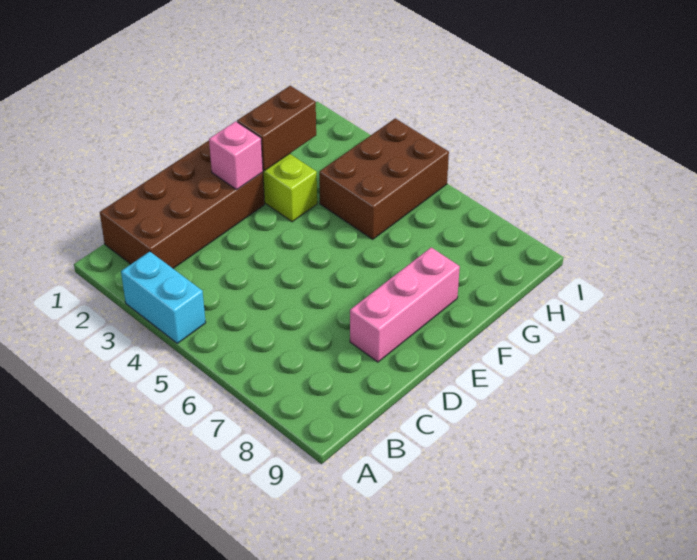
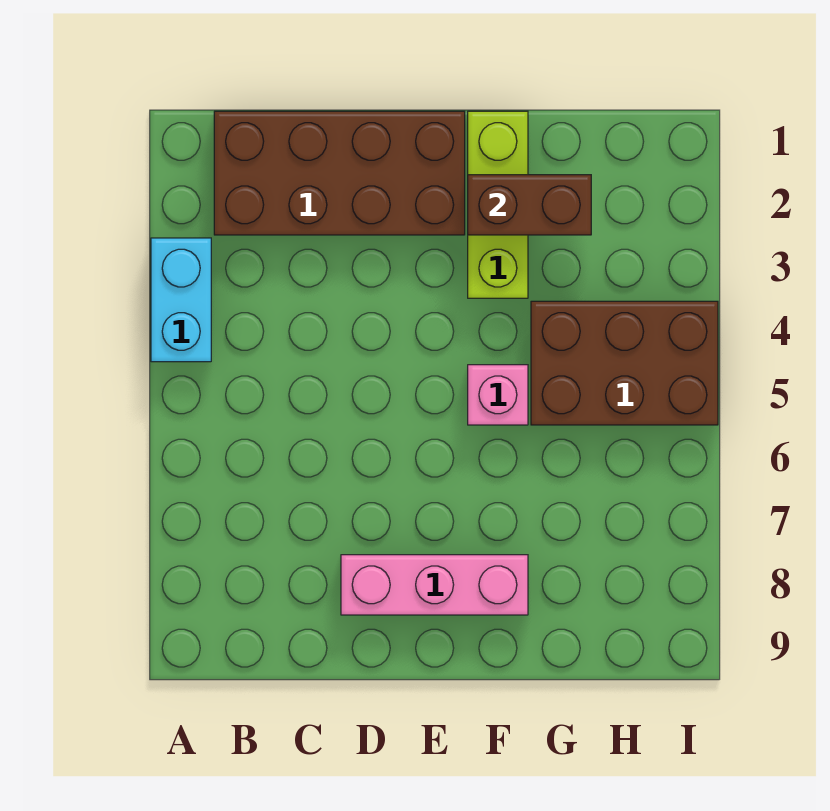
pink brick E2 level 2 -> pink brick F5 level 1

